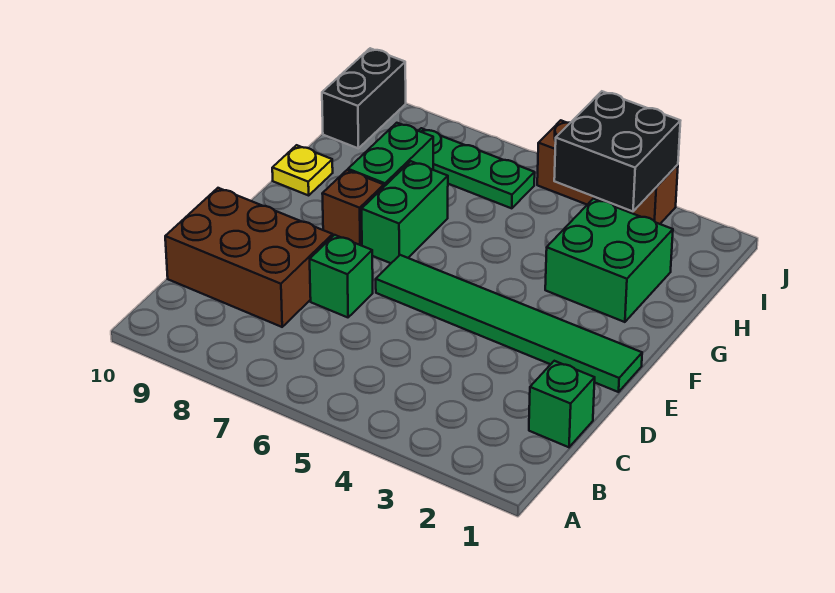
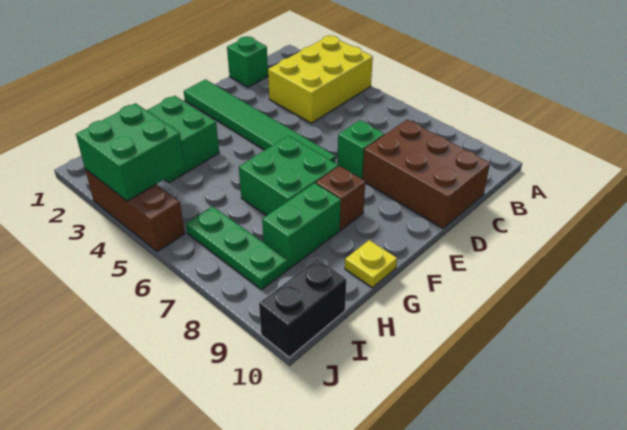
none -> yellow brick A3:C4 level 1
green brick F7:G7 level 1 -> green brick F6:G7 level 1
black brick I3:J4 level 2 -> green brick I3:J4 level 2

